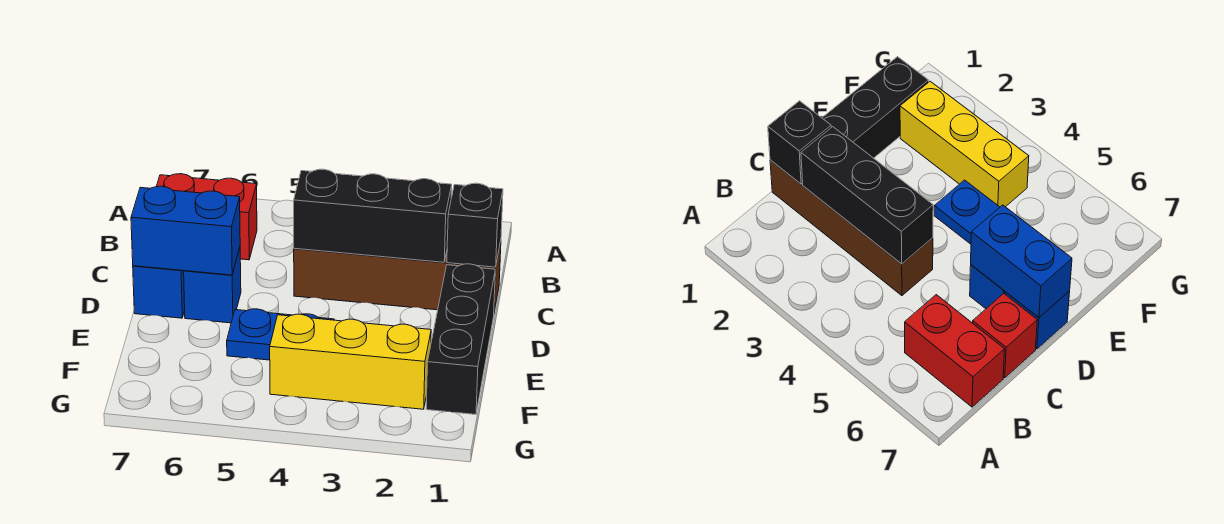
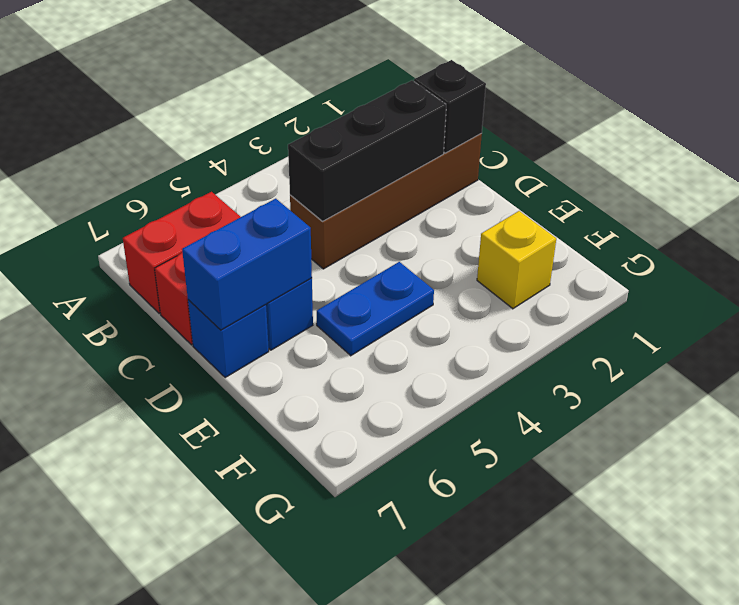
black brick D1:F1 level 1 -> none
yellow brick F2:F4 level 1 -> yellow brick F2 level 1

